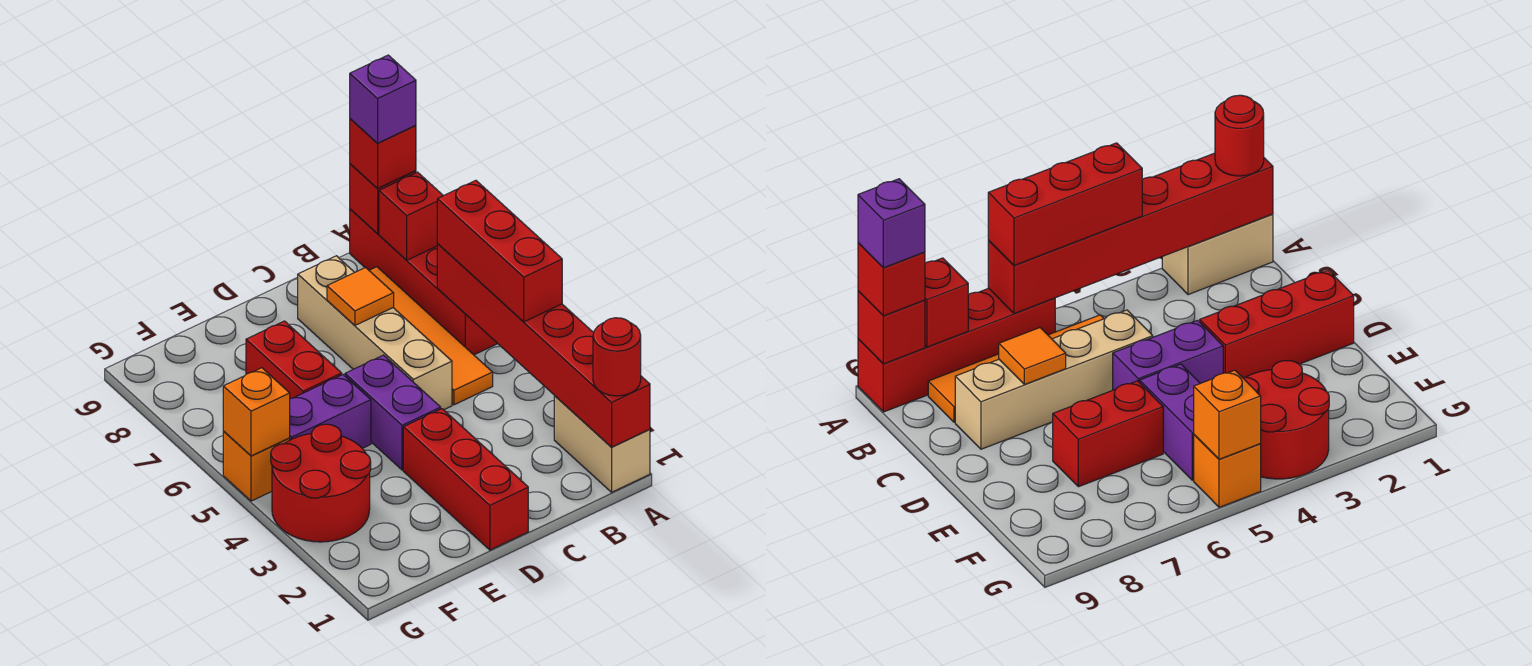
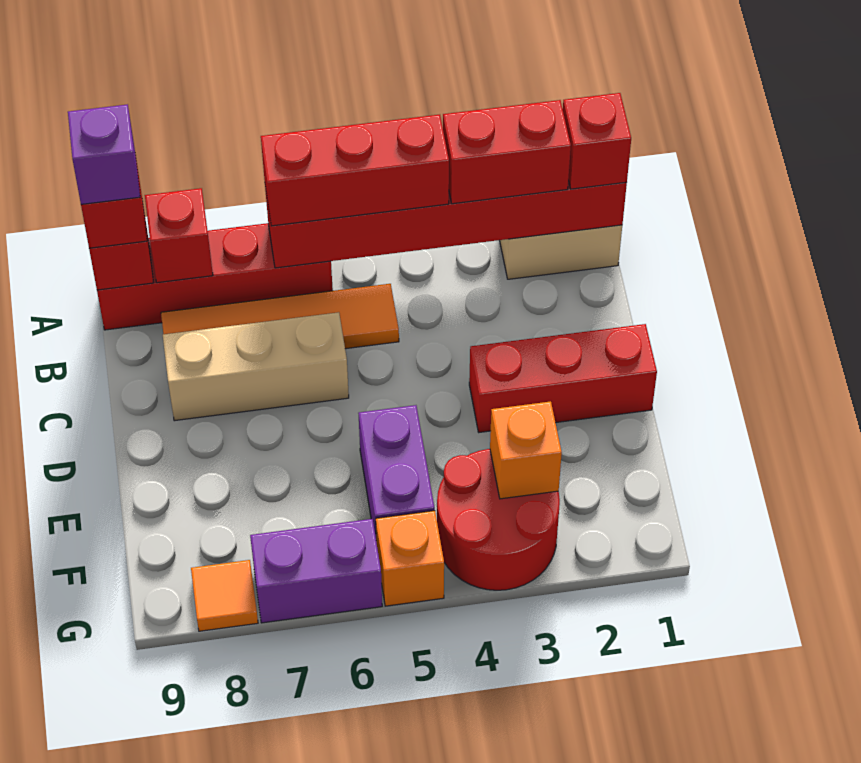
red round brick A1 level 3 -> red brick A1 level 3
tan brick C5:C8 level 1 -> tan brick C6:C8 level 1
orange tile C7 level 2 -> orange tile G8 level 1
purple brick D4:D5 level 1 -> purple brick G6:G7 level 1
red brick E6:E7 level 1 -> red brick A2:A3 level 3
orange brick G5 level 2 -> orange brick F3 level 2

